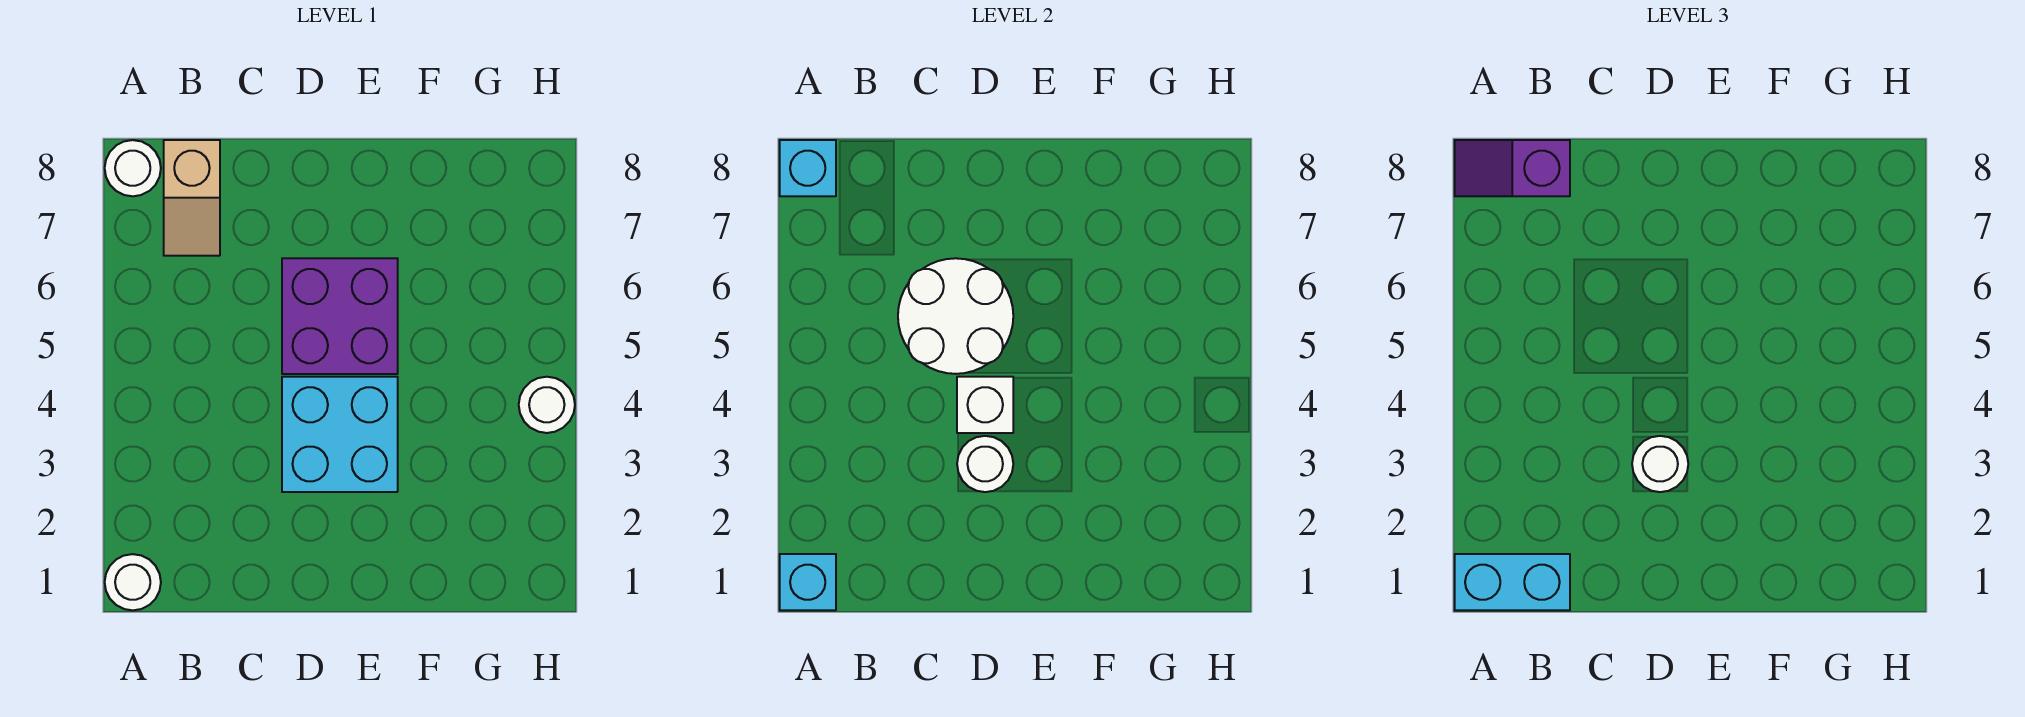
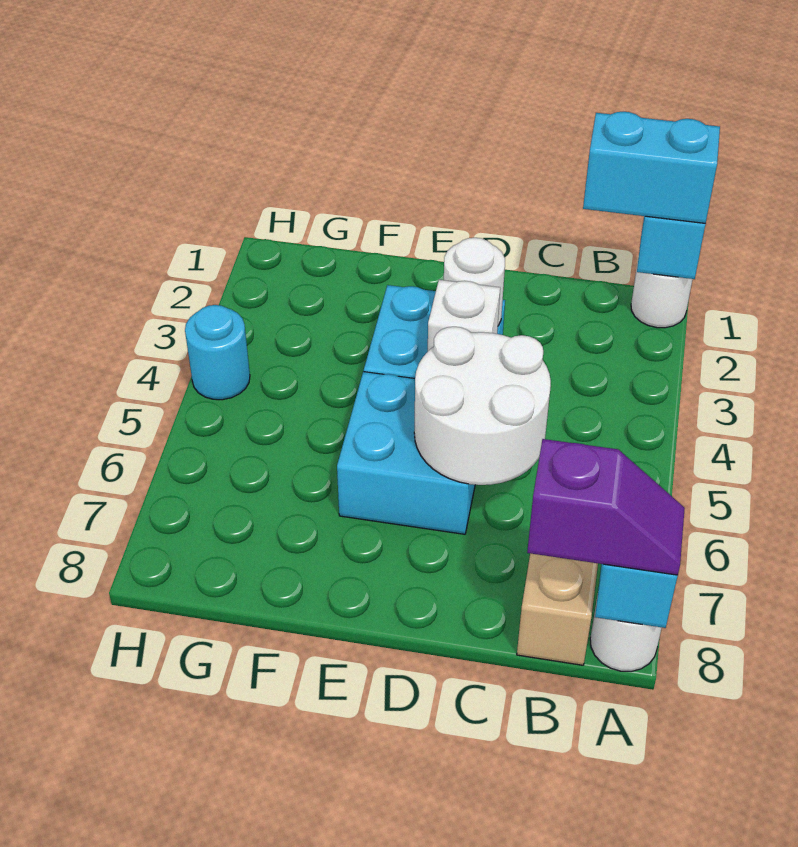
white round brick D3 level 3 -> none
purple brick D5:E6 level 1 -> cyan brick D5:E6 level 1
white round brick H4 level 1 -> cyan round brick H4 level 1

